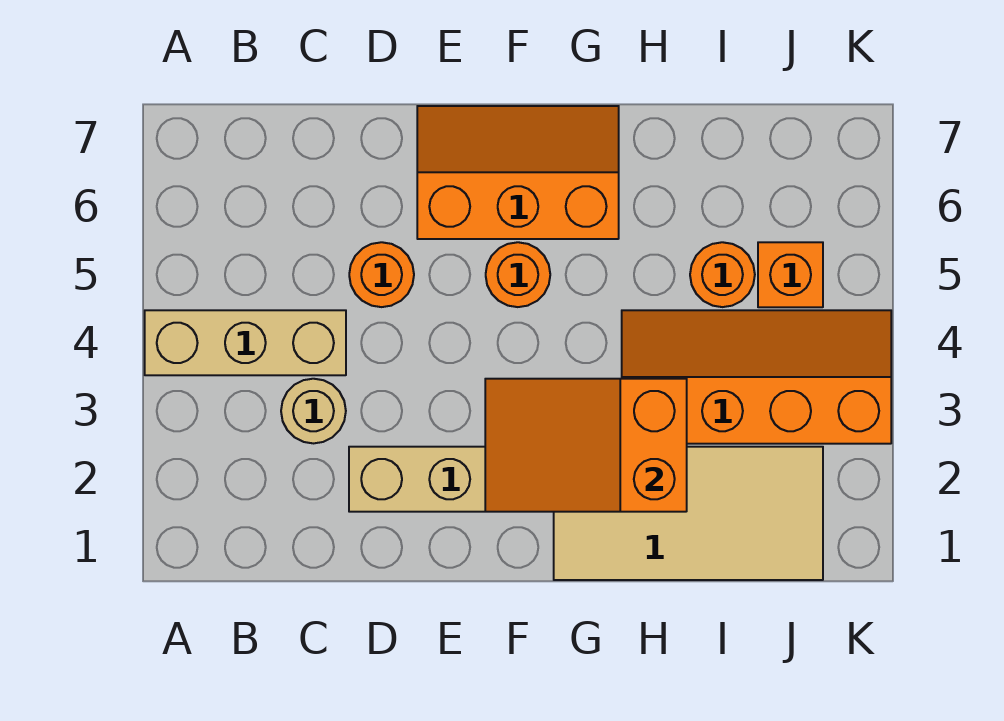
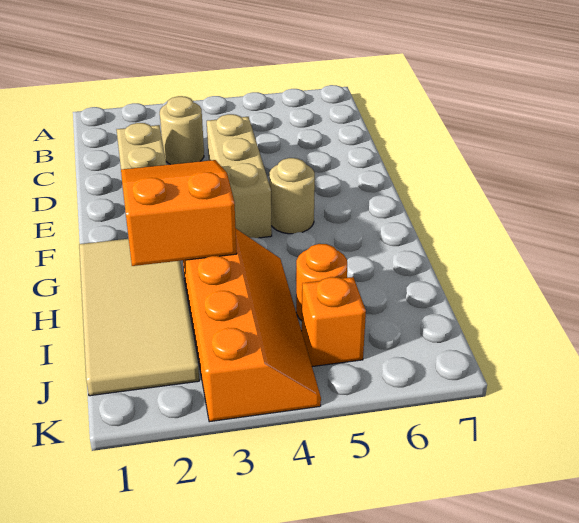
tan brick A4:C4 level 1 -> tan brick D4:F4 level 1
orange round brick D5 level 1 -> none
orange slope E6:G7 level 1 top 6 -> none
orange round brick F5 level 1 -> tan round brick F5 level 1

